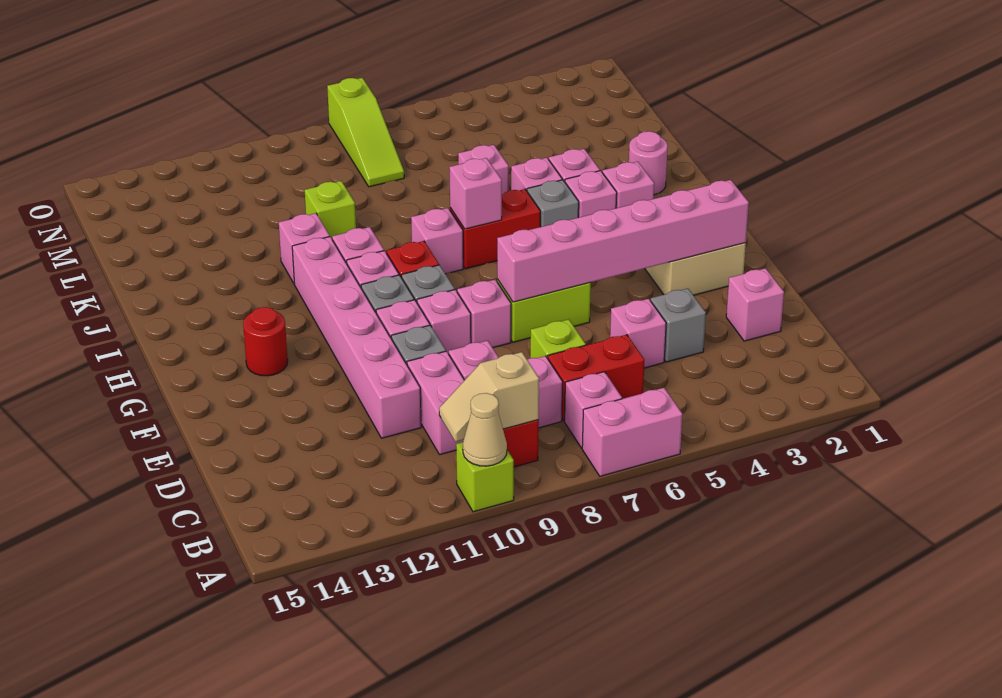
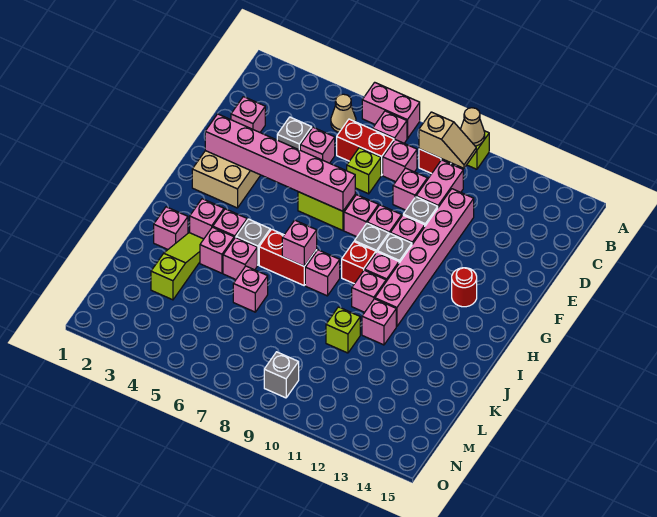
none -> tan cone B5 level 1
pink round brick J2 level 1 -> pink brick J2 level 1
lime slope M8:O8 level 1 top O -> lime slope J3:L3 level 1 top L
none -> grey brick N9 level 1

